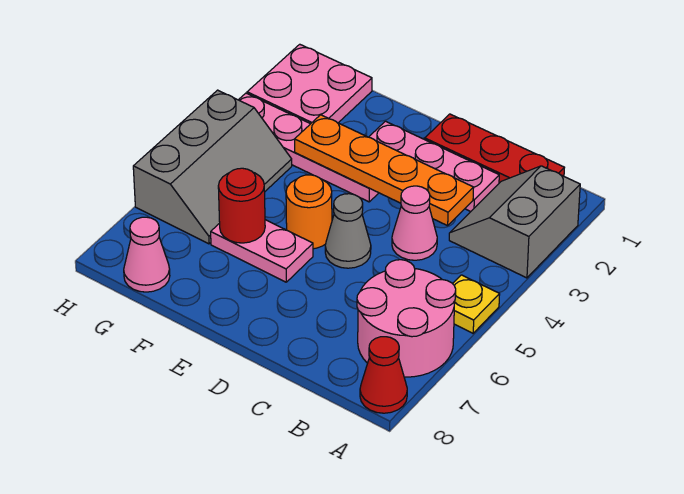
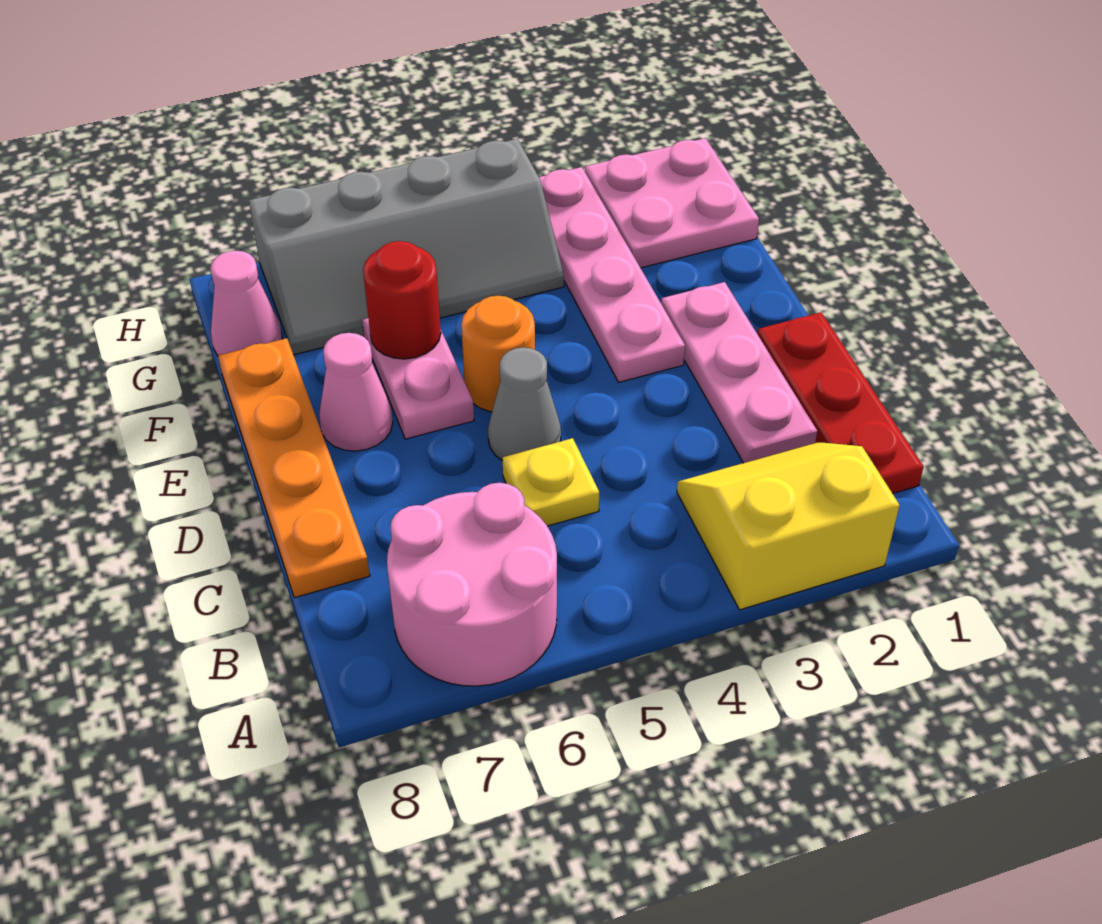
grey slope A2:B3 level 1 top A -> yellow slope A2:B3 level 1 top A
yellow plate A5 level 1 -> yellow plate C5 level 1
red cone A8 level 1 -> none
orange plate C3:F3 level 2 -> orange plate C8:F8 level 1
pink cone C4 level 1 -> pink cone E7 level 1
grey slope G4:H6 level 1 top H -> grey slope G4:H7 level 1 top H

